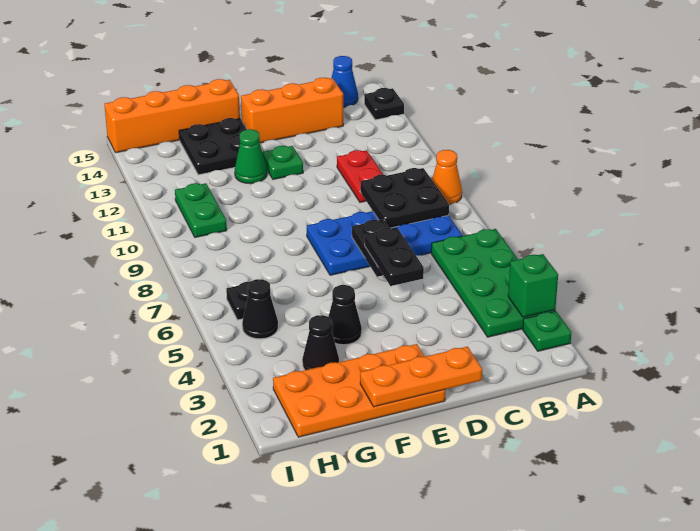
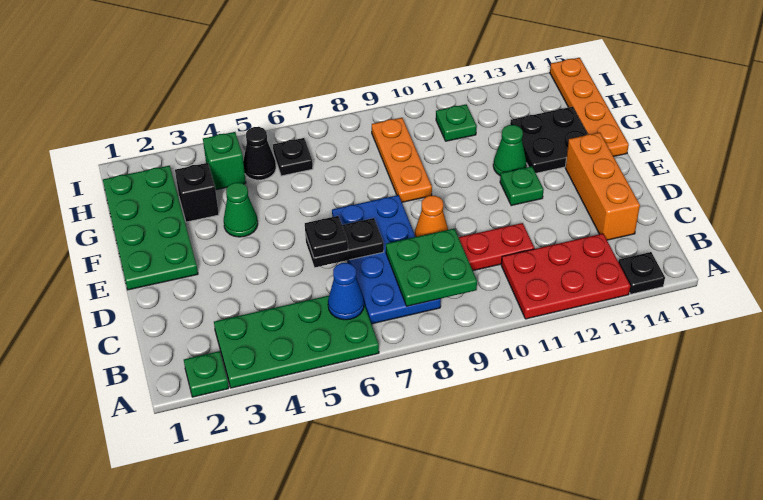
green brick A3 level 2 -> green brick H4 level 1
orange cone A9 level 1 -> orange cone D9 level 1
none -> red plate A11:B13 level 1
black plate B8:C9 level 2 -> green plate B8:C9 level 2
blue cone B15 level 1 -> blue cone B6 level 2
orange plate D1:F1 level 2 -> orange plate F9:H9 level 1
black plate D5:D6 level 3 -> black plate D6 level 3
orange plate E1:H2 level 1 -> green plate E1:H2 level 1
black cone F4 level 1 -> green cone F4 level 1
orange brick F15:I15 level 1 -> orange plate F15:I15 level 1
black cone G3 level 1 -> black brick G3 level 1
green plate H10:H11 level 1 -> green plate H11 level 1

